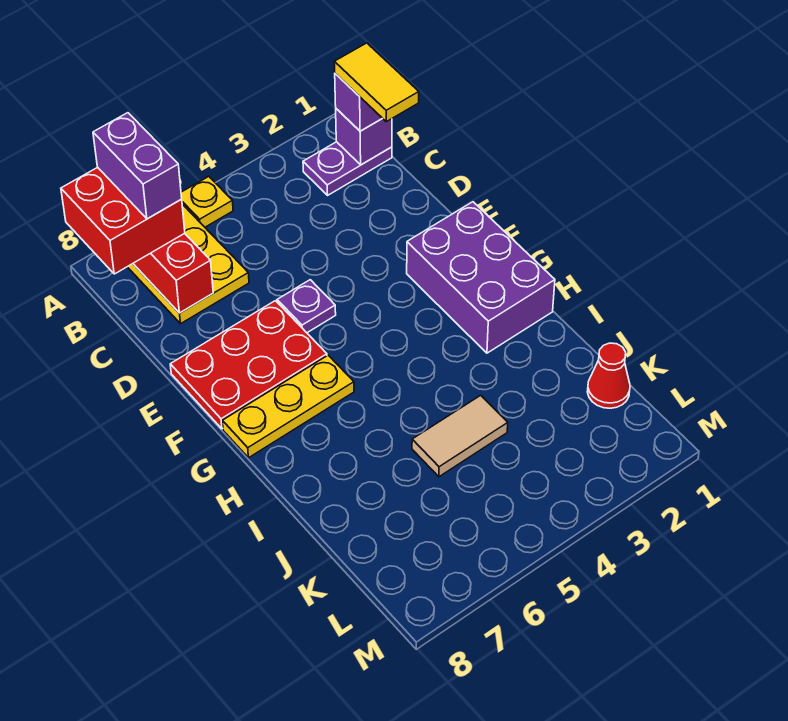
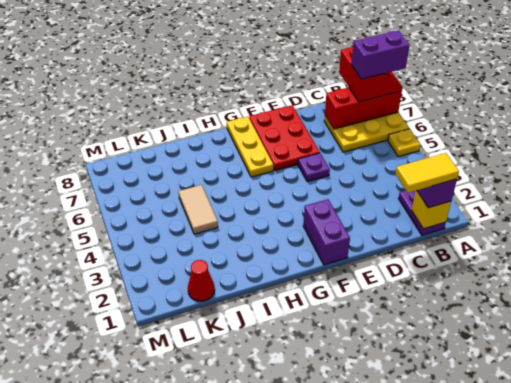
red brick A7:B8 level 3 -> red slope A7:B8 level 3 top B
purple brick B1 level 2 -> yellow brick B1 level 2
purple brick F1:H2 level 1 -> purple brick F1:F2 level 1

